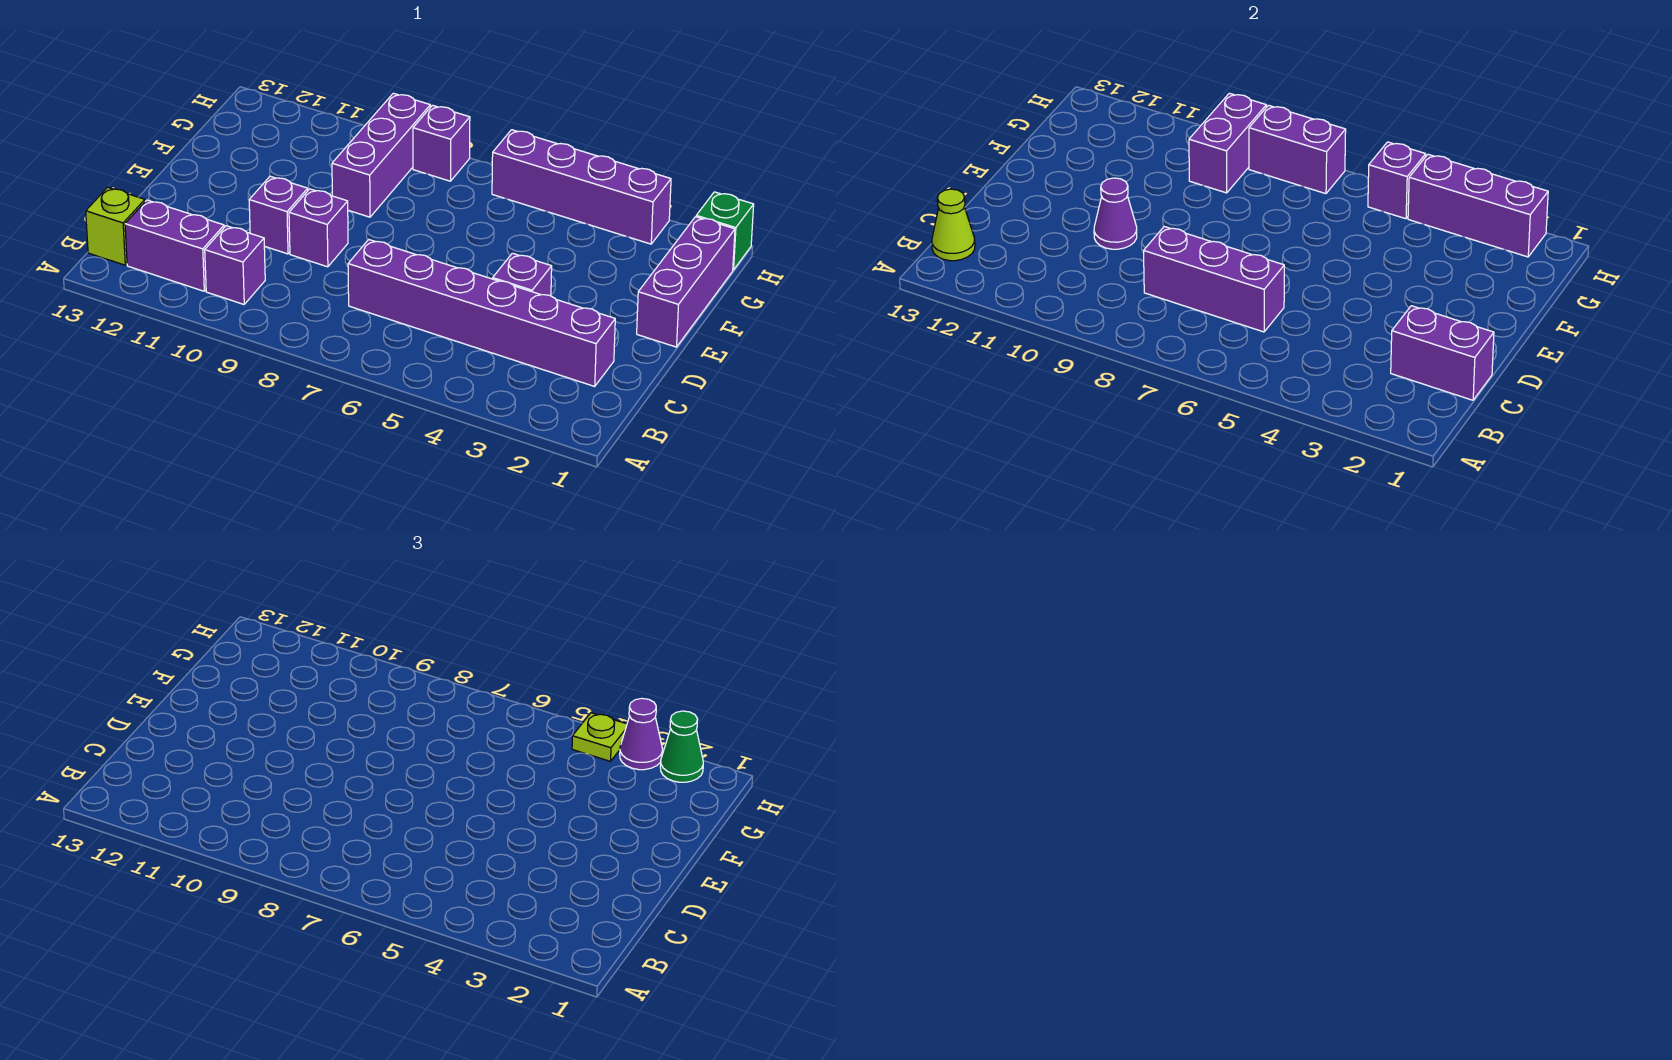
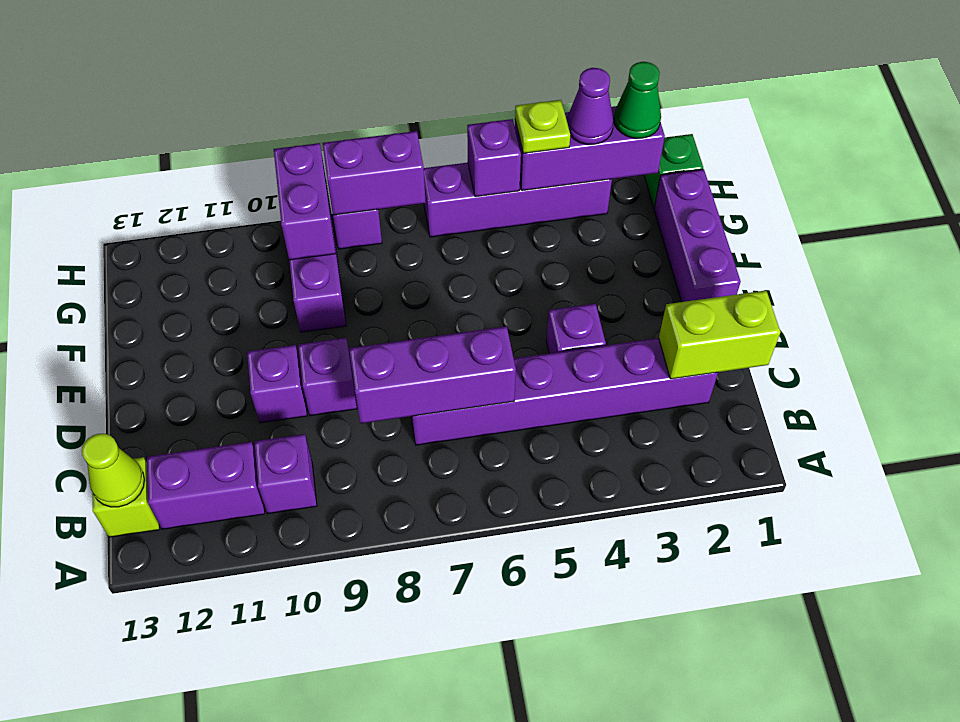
purple brick C1:C2 level 2 -> lime brick C1:C2 level 2
purple cone D10 level 2 -> none

